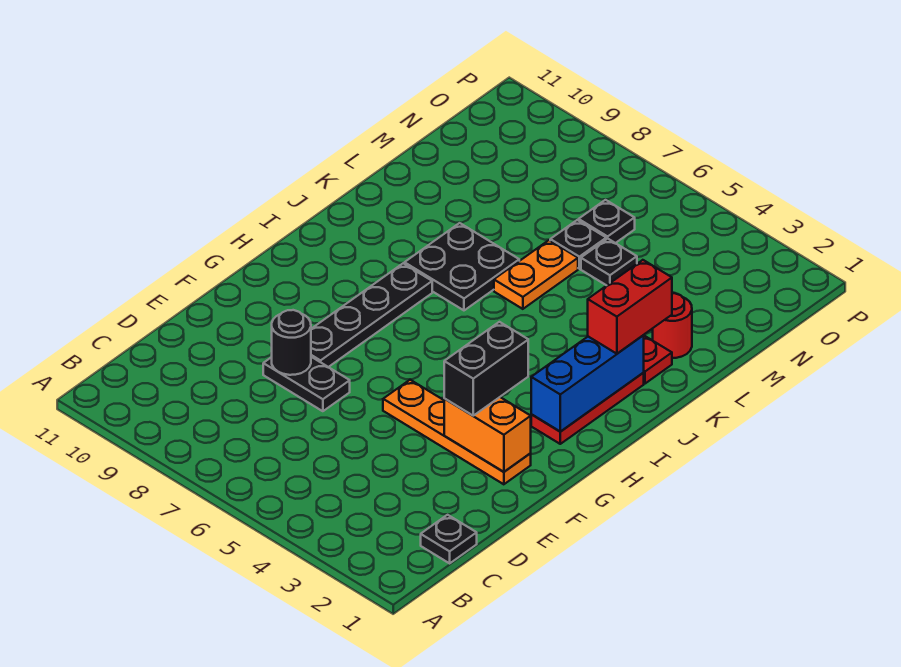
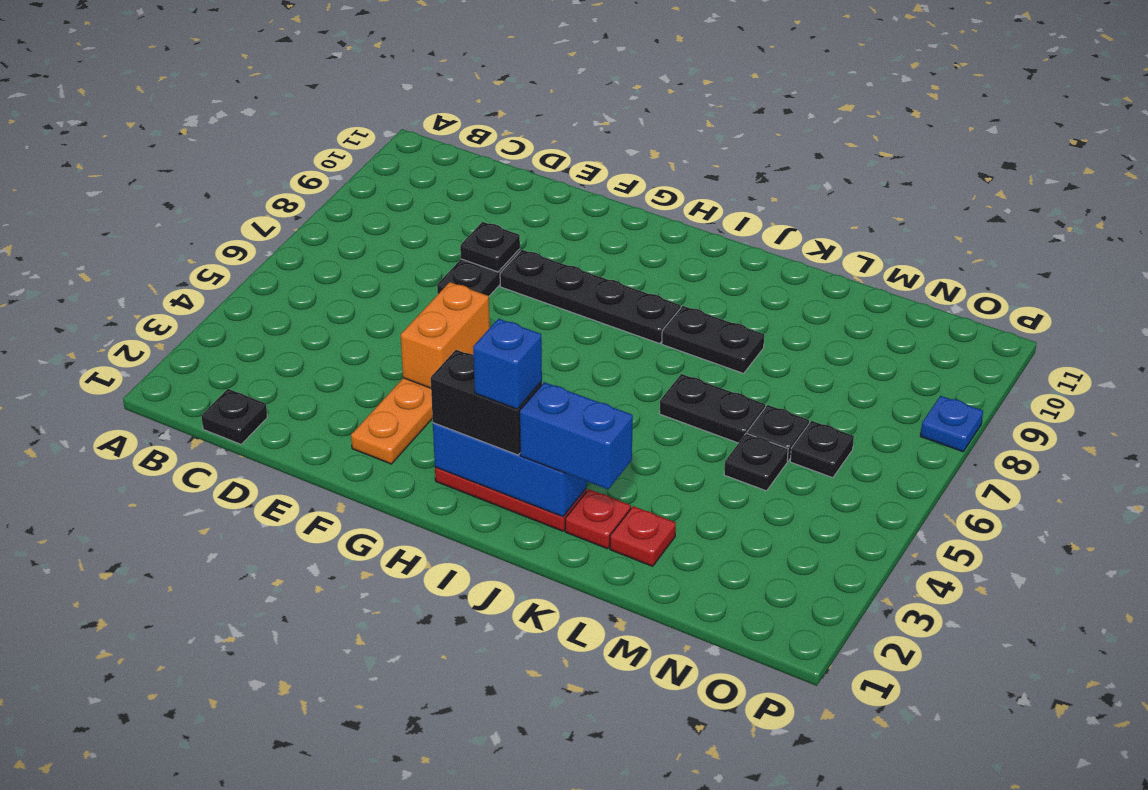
black round brick E8 level 2 -> black plate E8 level 2
orange brick F2:F3 level 2 -> orange brick F4:F5 level 2
black brick F3:G3 level 3 -> black brick H2:I2 level 3
none -> blue brick I2 level 4
red brick J2:K2 level 3 -> blue brick J2:K2 level 3
black plate J7:K8 level 1 -> black plate J8:K8 level 1
orange plate K6:L6 level 1 -> black plate K6:L6 level 1
red round brick L2 level 1 -> red plate L2 level 1
none -> blue plate P8 level 1

